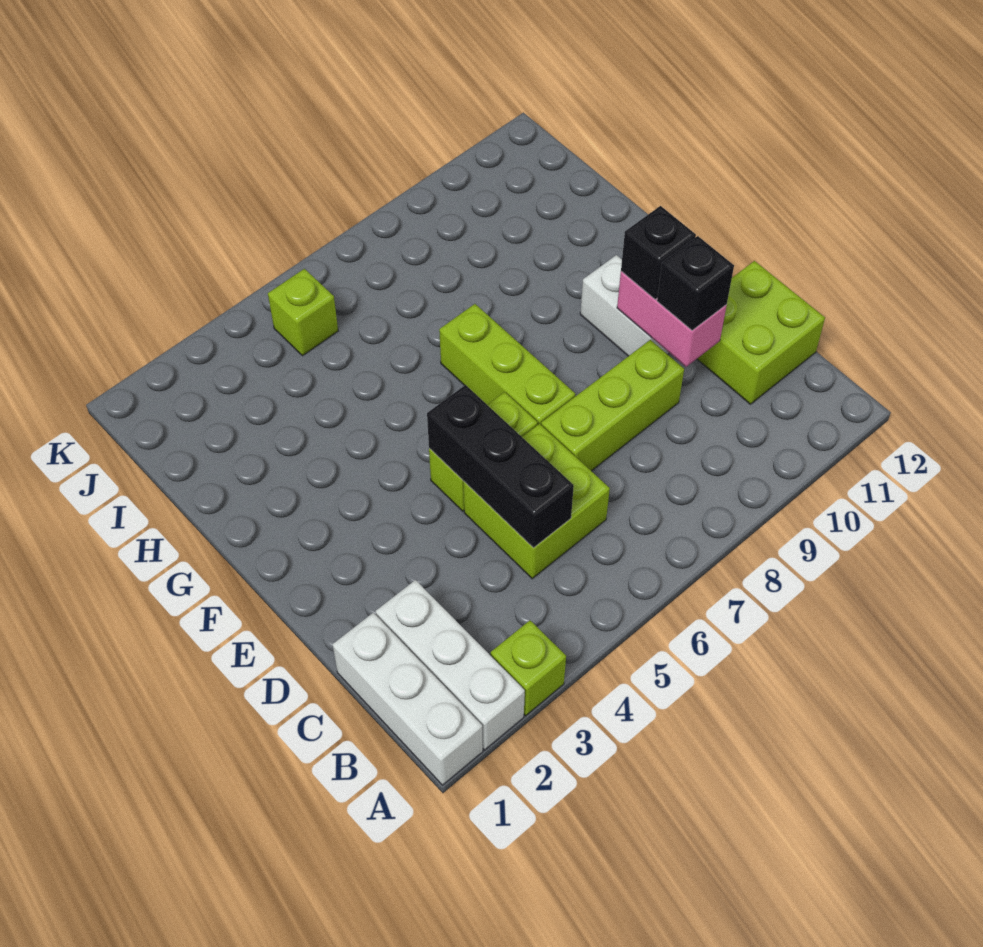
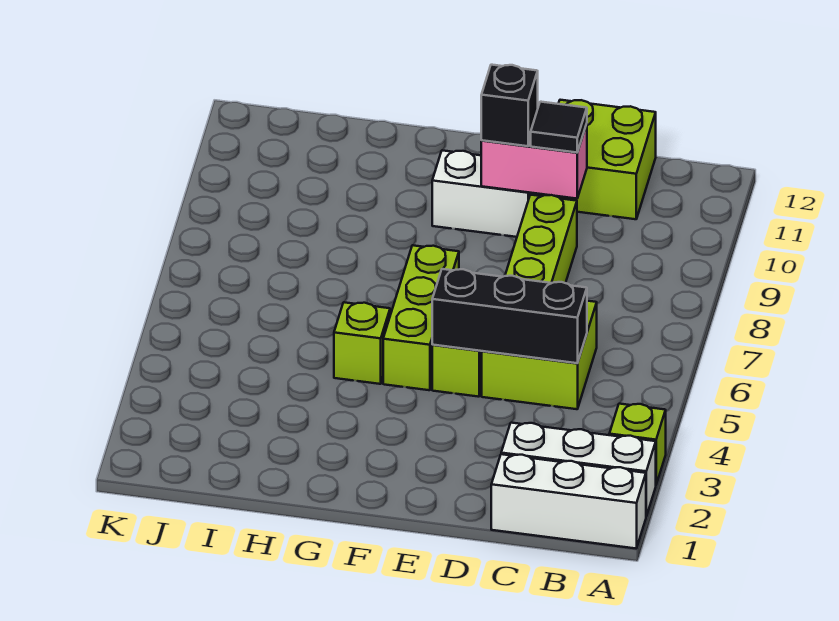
black brick D10 level 3 -> black tile D10 level 3
lime brick E7:G7 level 1 -> lime brick F5:F7 level 1
lime brick J5 level 1 -> lime brick G5 level 1

